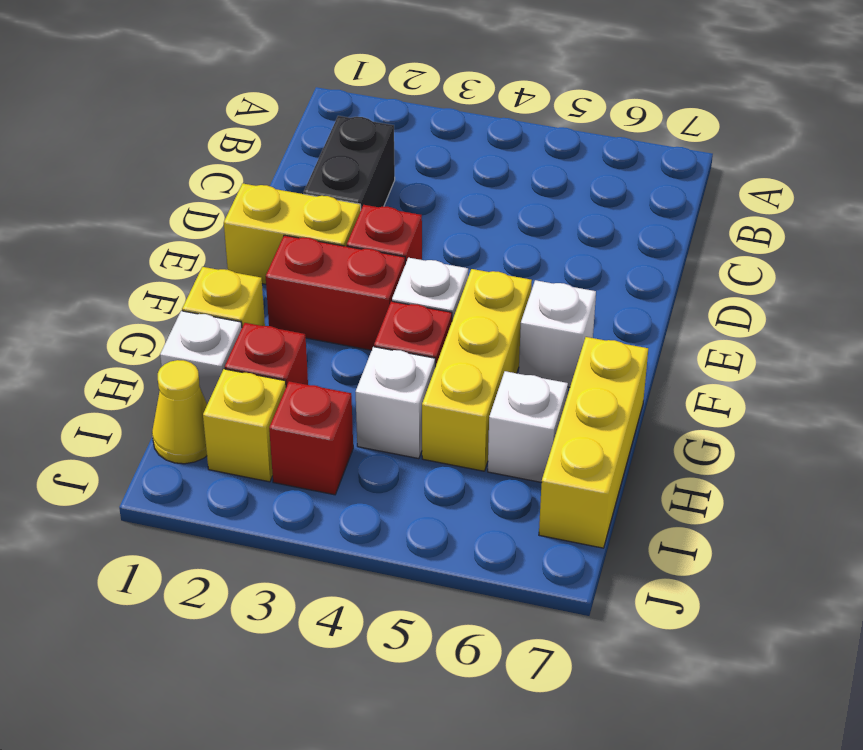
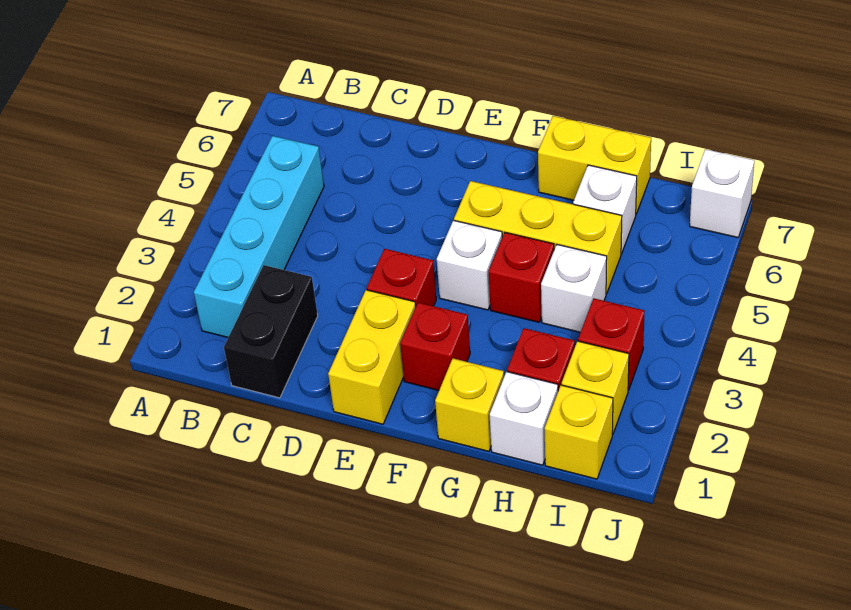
none -> cyan brick B2:B5 level 1
black brick C2:D2 level 1 -> black brick C1:C2 level 1
red brick F2:F3 level 1 -> red brick F2 level 1
white brick F6 level 1 -> white brick J7 level 1
yellow brick G7:I7 level 1 -> yellow brick G7:H7 level 1
yellow cone I1 level 1 -> yellow brick I1 level 1

